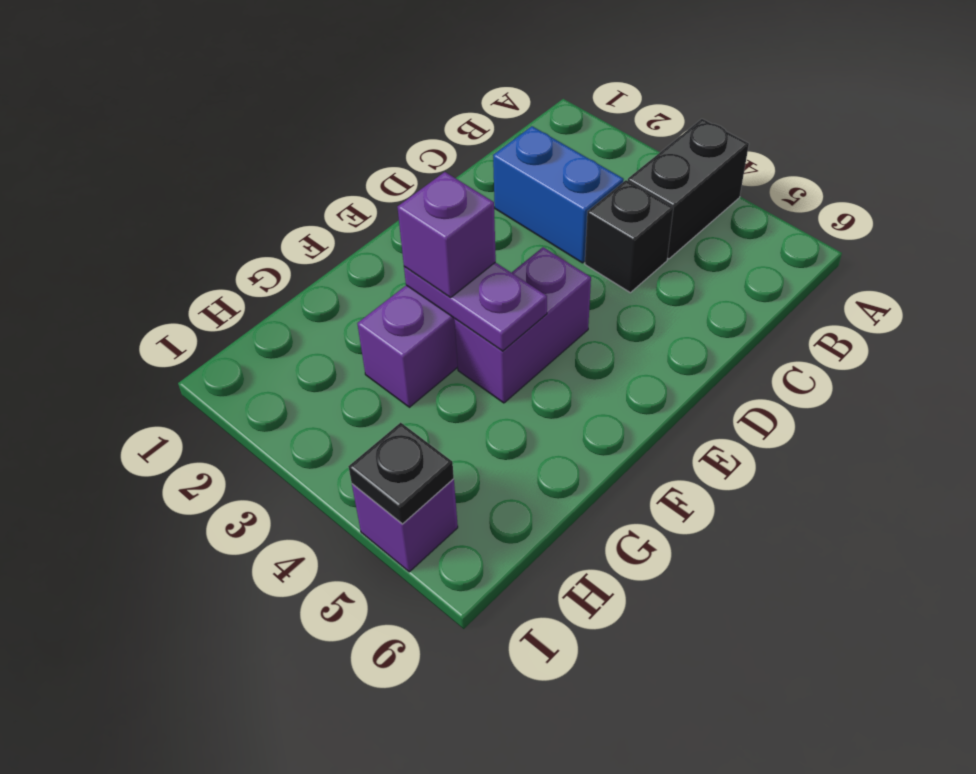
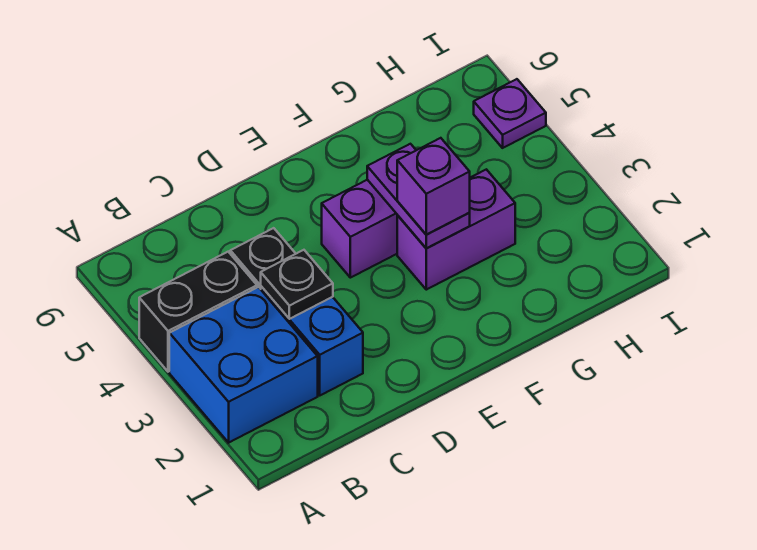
none -> blue brick A2:B3 level 1
purple brick I5 level 1 -> purple plate I5 level 1
black plate I5 level 2 -> black plate C3 level 2

